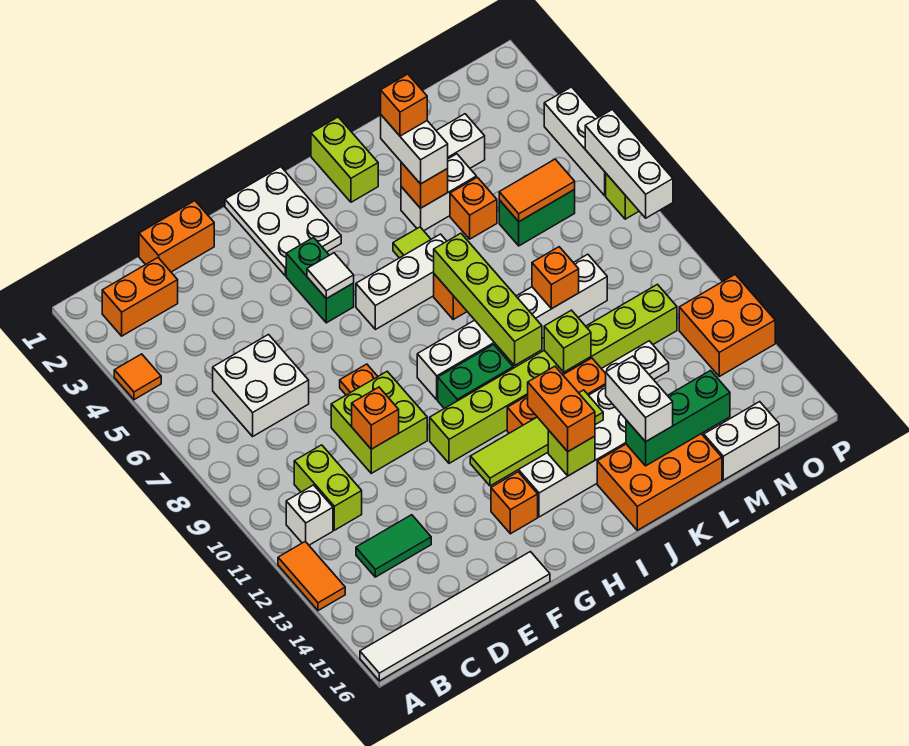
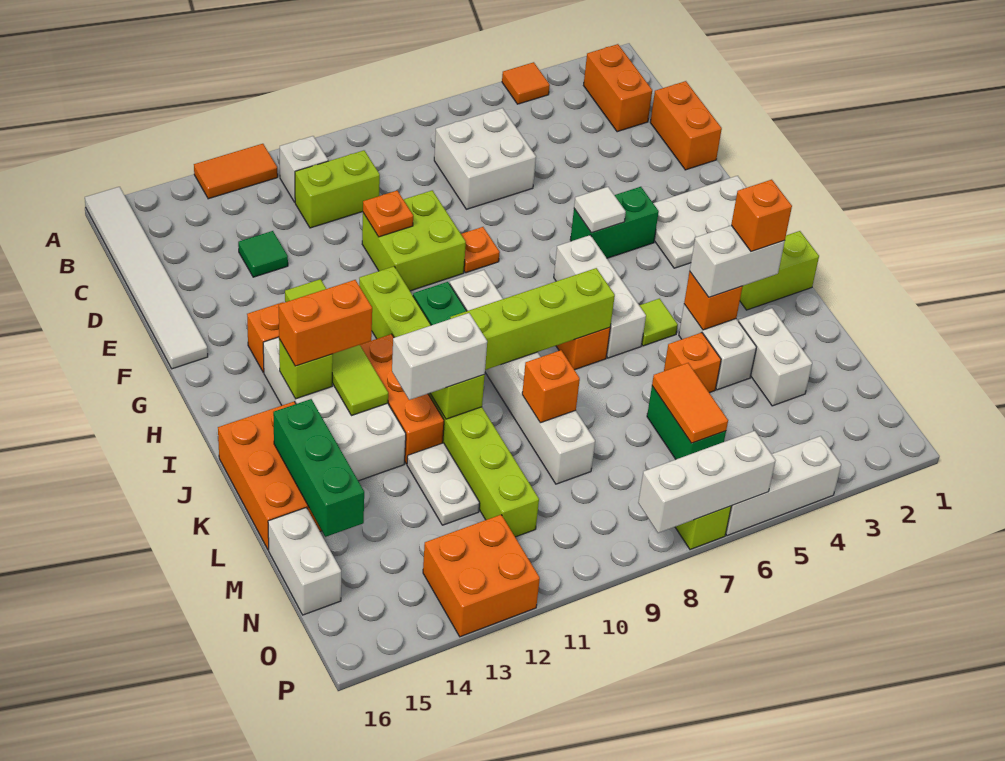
green tile C13:D13 level 1 -> green tile D13 level 1
orange brick E10 level 2 -> orange plate E10 level 2
white brick K14:K15 level 3 -> white brick K11:K12 level 3

